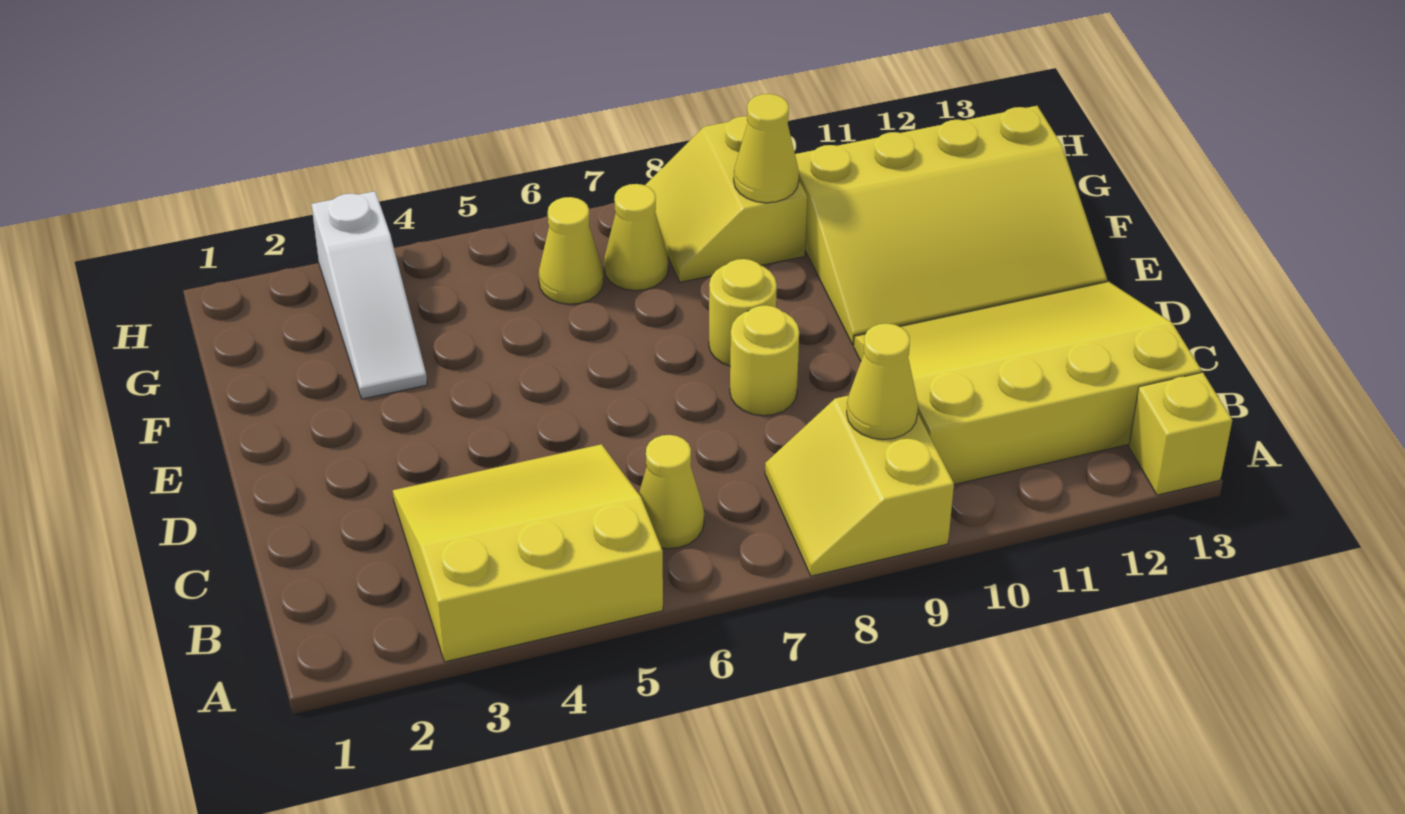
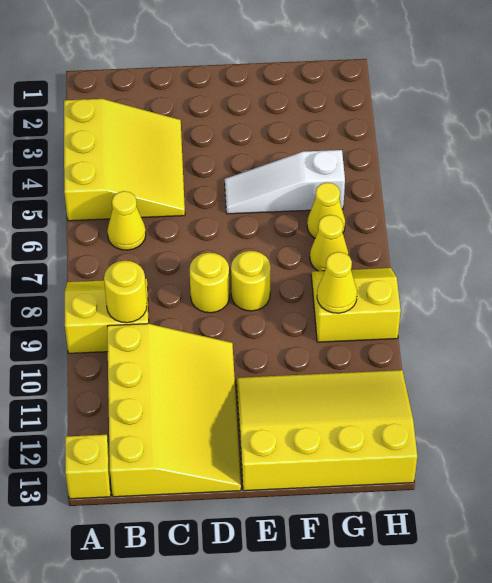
yellow cone B9 level 2 -> yellow round brick B9 level 2
yellow slope E10:G13 level 1 top G -> yellow slope E11:H13 level 1 top 13
white slope F3:H3 level 1 top H -> white slope E5:G5 level 1 top G

